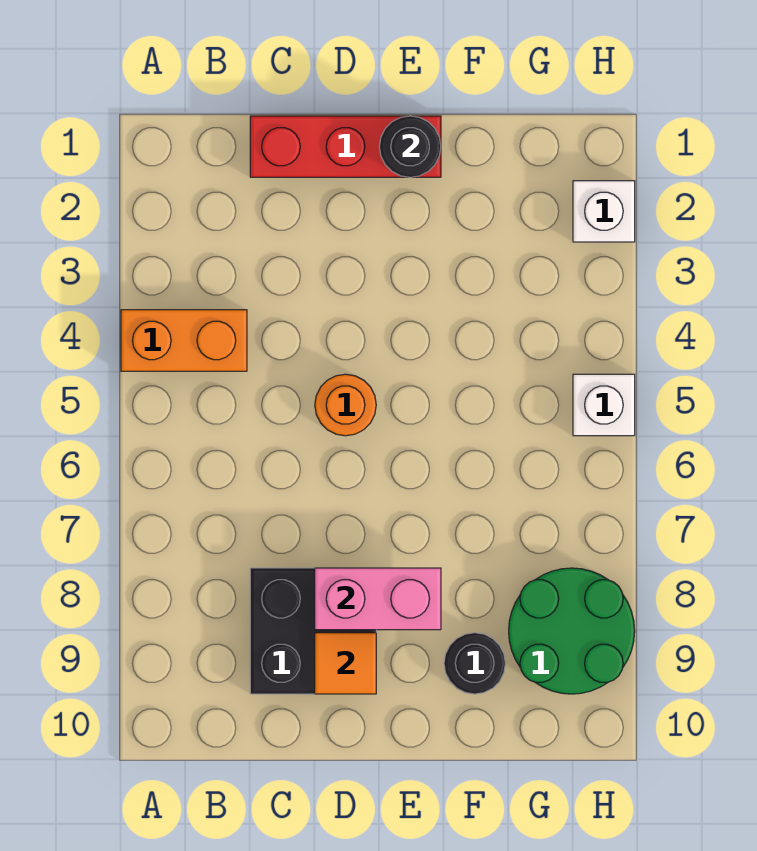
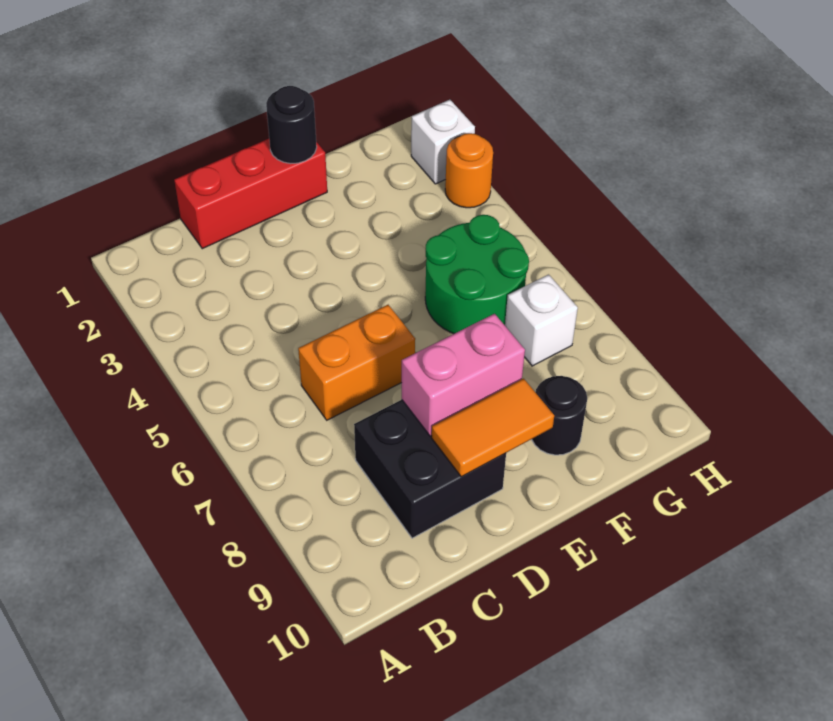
orange brick A4:B4 level 1 -> orange brick C6:D6 level 1
orange round brick D5 level 1 -> orange round brick H3 level 1
orange tile D9 level 2 -> orange tile D9:E9 level 2
green round brick G8:H9 level 1 -> green round brick F5:G6 level 1
white brick H5 level 1 -> white brick G7 level 1

